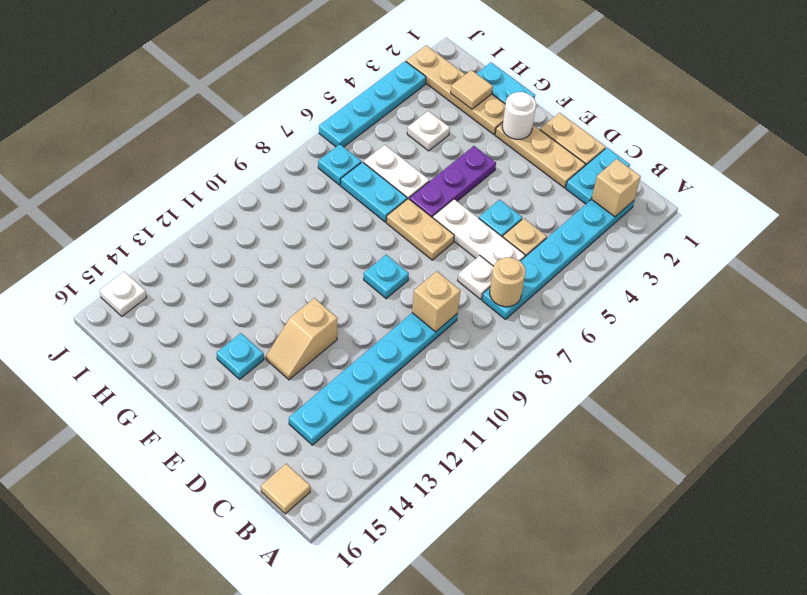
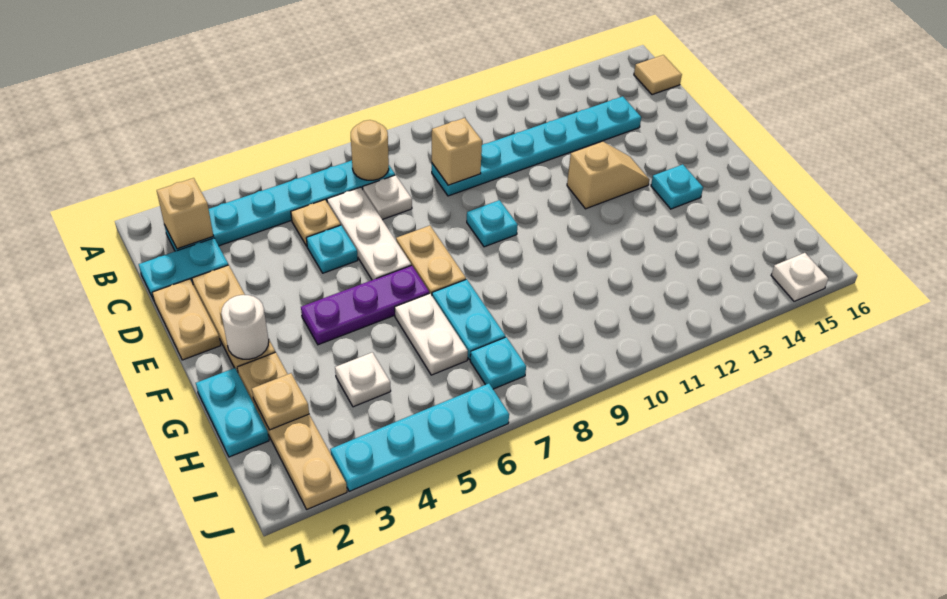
tan tile H2 level 2 -> tan plate H2 level 2

